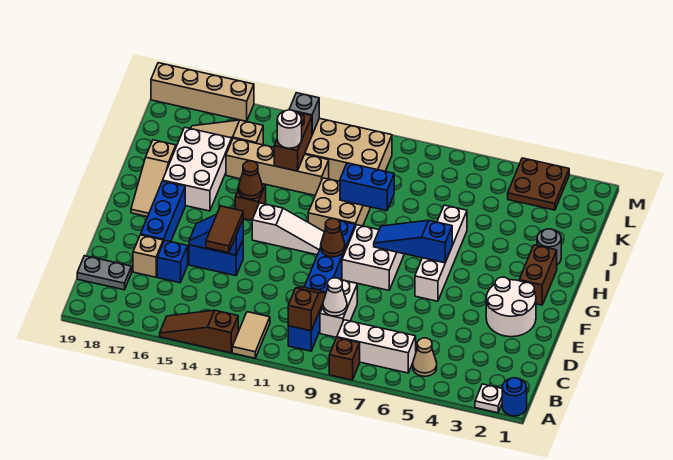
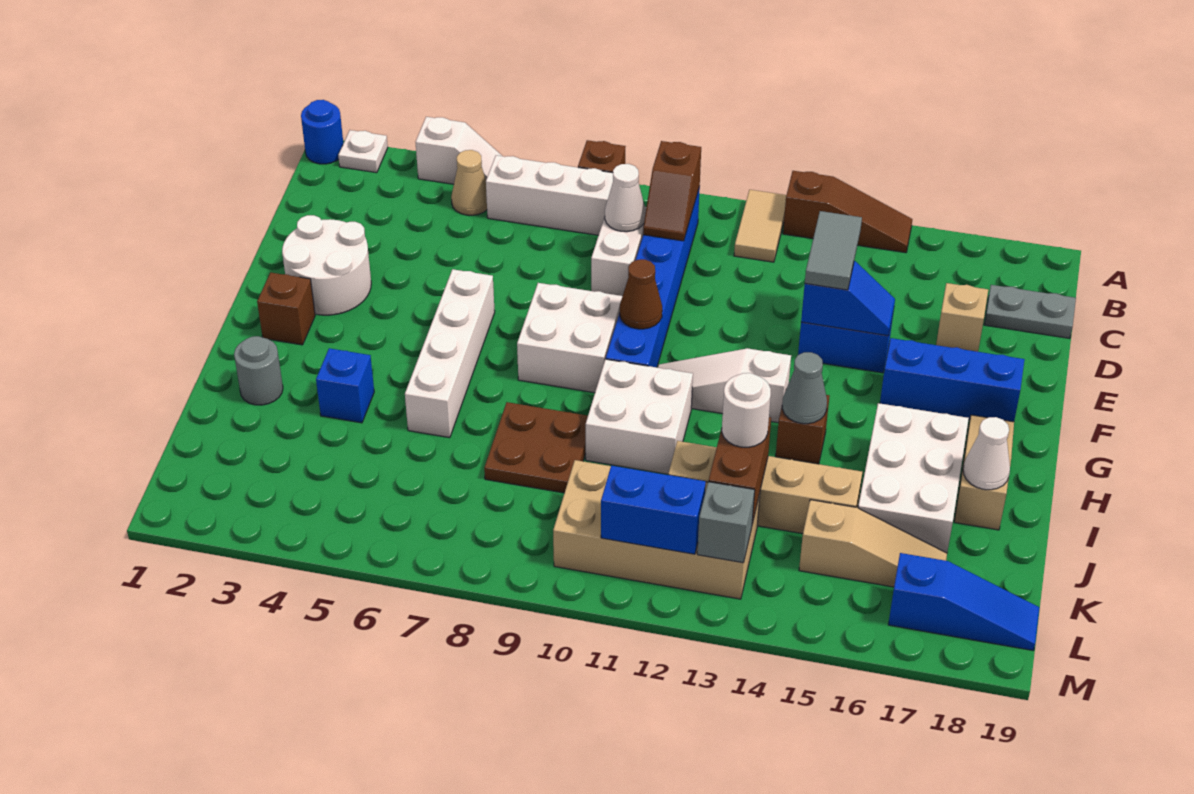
none -> white slope A4:A5 level 1 top 4
brown tile D14:E14 level 3 -> grey tile D14:E14 level 3
blue brick D16 level 1 -> blue brick I4 level 1
blue brick E17:G17 level 1 -> blue brick F16:F18 level 1
brown brick G2:H2 level 1 -> brown brick G2 level 1
blue slope G6:G8 level 2 top 6 -> blue slope L17:L19 level 1 top 17
tan brick H10:I11 level 1 -> white brick H10:I11 level 1
brown cone H14 level 2 -> grey cone H14 level 2
blue brick I9:I10 level 2 -> blue brick L11:L12 level 2
none -> white cone I18 level 2
brown plate L3:M4 level 1 -> brown plate I8:J9 level 1
tan brick M16:M19 level 1 -> none

